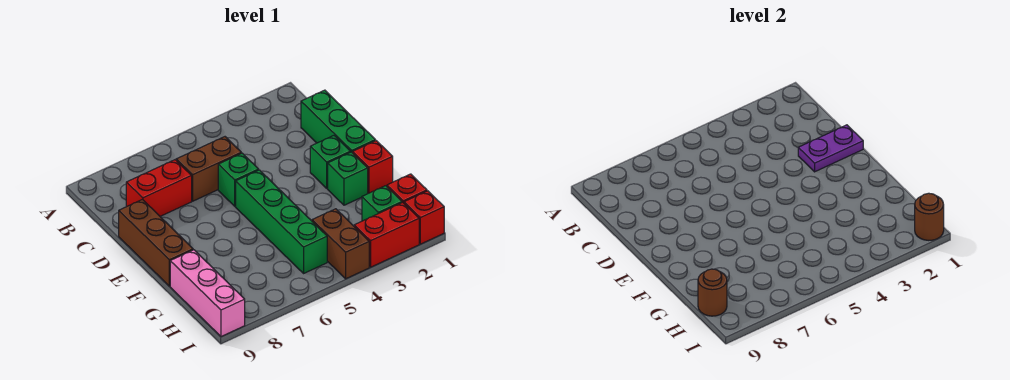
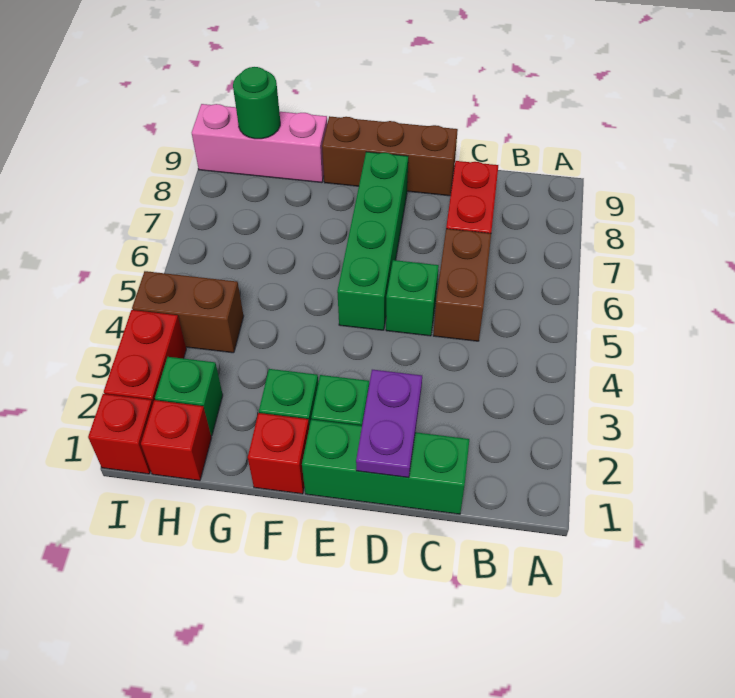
green brick E5:H5 level 1 -> green brick E5:E8 level 1
brown round brick H9 level 2 -> green round brick H9 level 2
brown round brick I1 level 2 -> none

